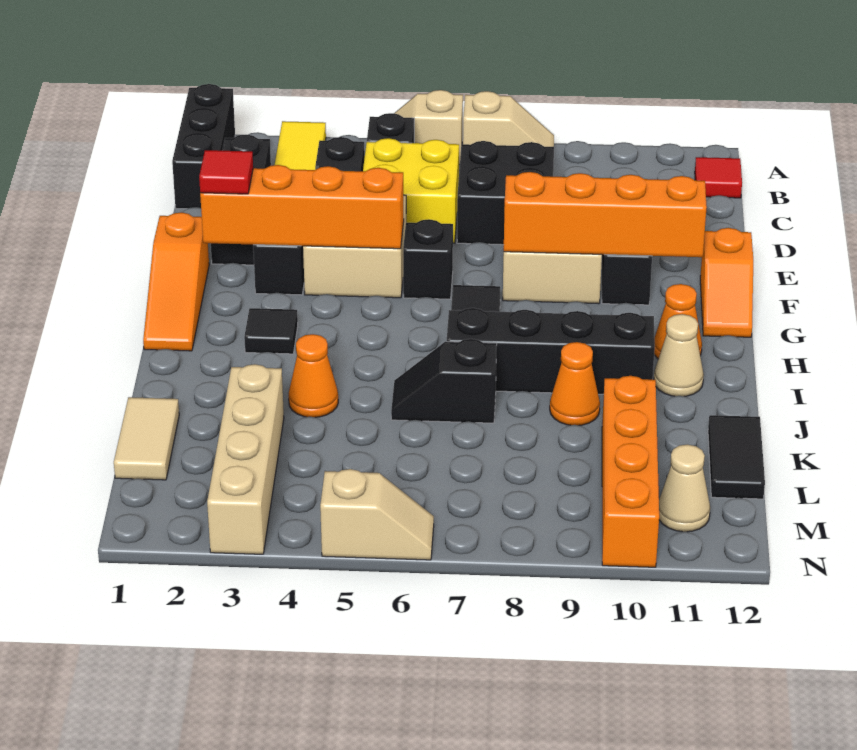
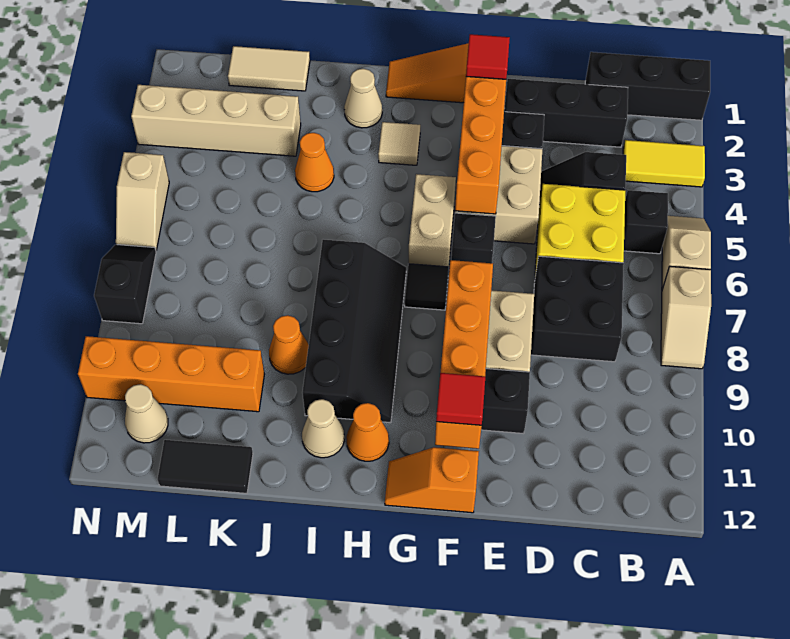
red tile B12 level 1 -> red tile F11 level 3
none -> tan brick G5:G6 level 1
black tile H3 level 1 -> tan tile H3 level 1
none -> tan cone I2 level 1
black slope J6:J7 level 1 top 7 -> black slope N7:N8 level 1 top 8

